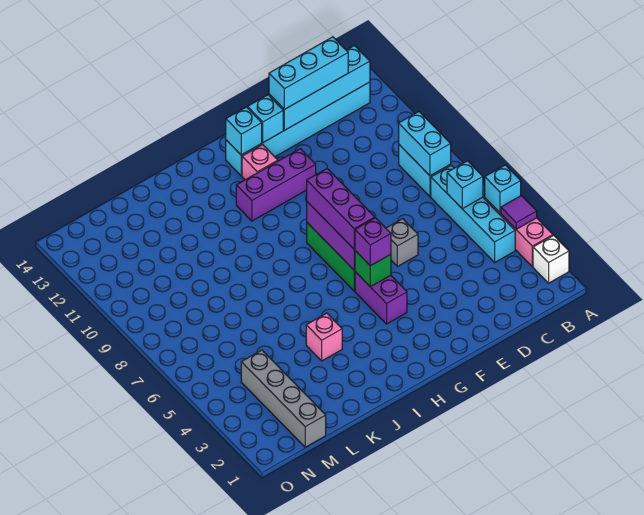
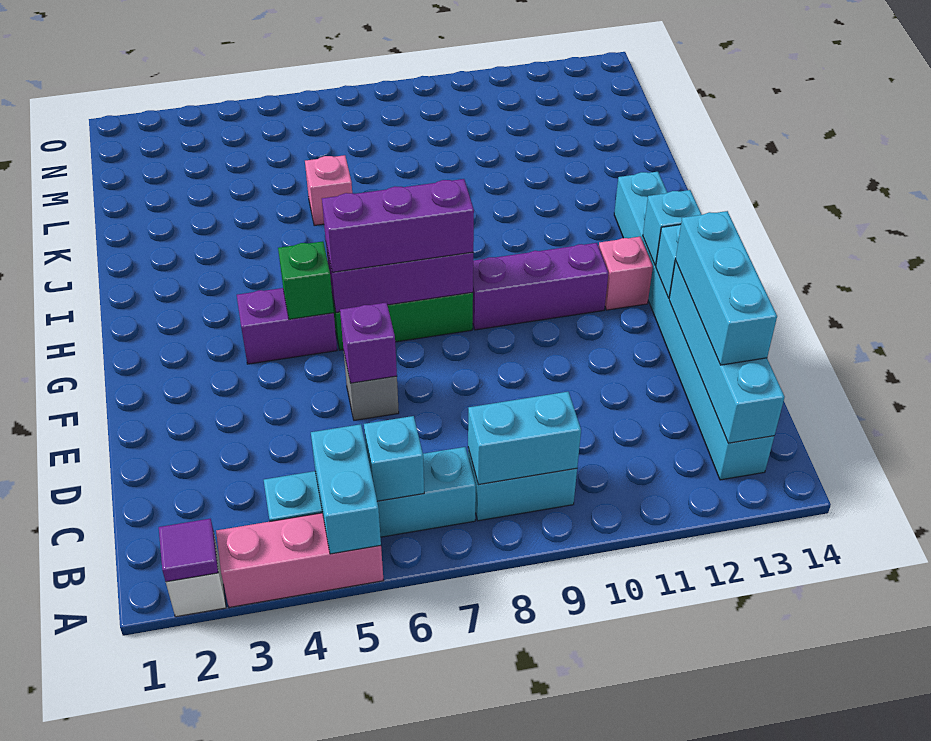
purple tile A4 level 2 -> purple tile A2 level 2
cyan brick A5 level 2 -> cyan brick A5:B5 level 2
cyan brick B13:G13 level 1 -> cyan brick B13:I13 level 1
purple brick F11:H11 level 1 -> purple brick G9:G11 level 1
purple brick G5 level 3 -> purple brick E6 level 2
pink brick J4 level 1 -> pink brick K6 level 1
grey brick M1:M4 level 1 -> none

